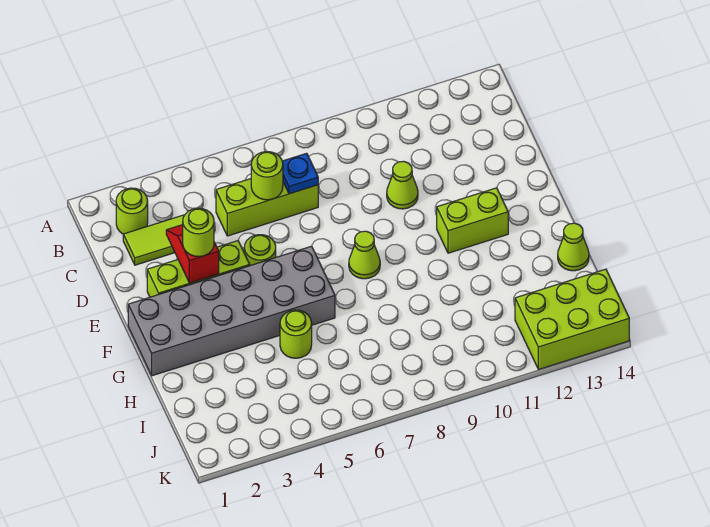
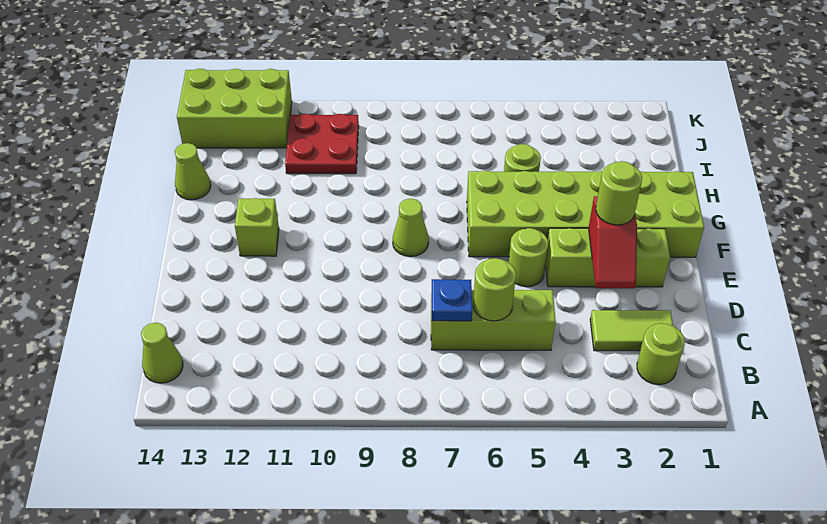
lime cone D10 level 1 -> lime cone B14 level 1
grey brick F1:G6 level 1 -> lime brick F1:G6 level 1
lime brick F11:F12 level 1 -> lime brick F12 level 1
none -> red plate I10:J11 level 1

